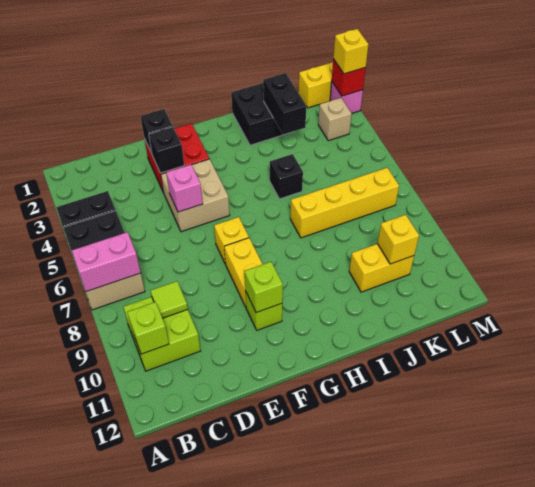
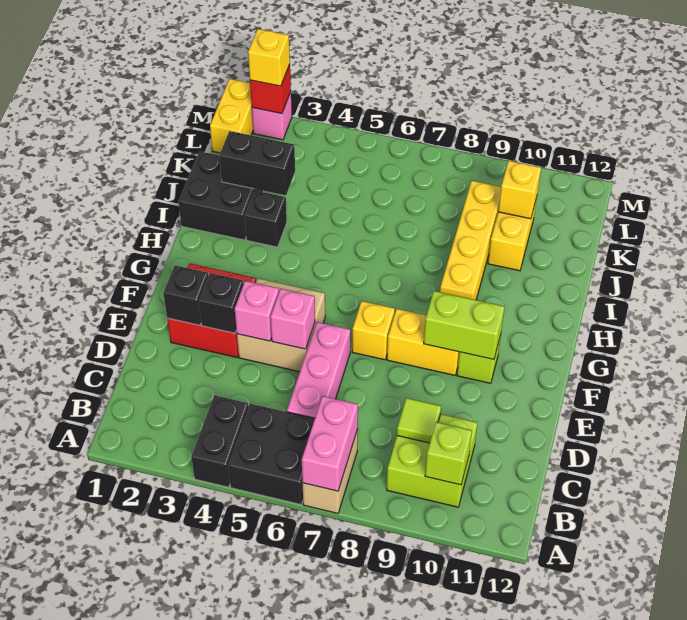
none -> pink brick C6:E6 level 1
none -> pink brick E4 level 2
lime brick F10 level 2 -> lime brick F9:F10 level 2
black brick I5 level 1 -> black brick I3 level 1
yellow brick I7:L7 level 1 -> yellow brick H9:K9 level 1
tan brick L3 level 1 -> none

